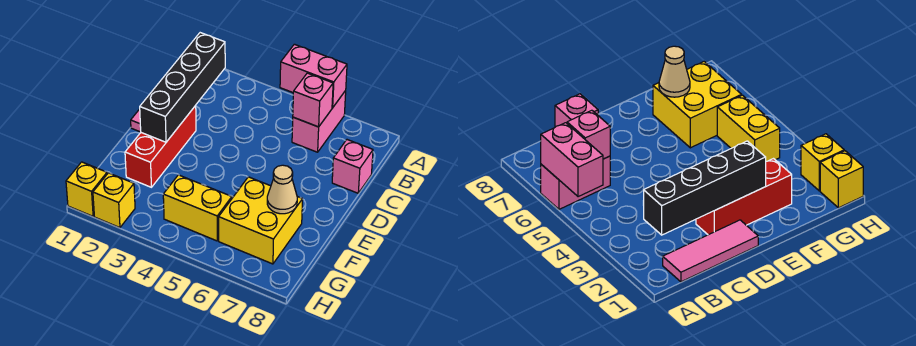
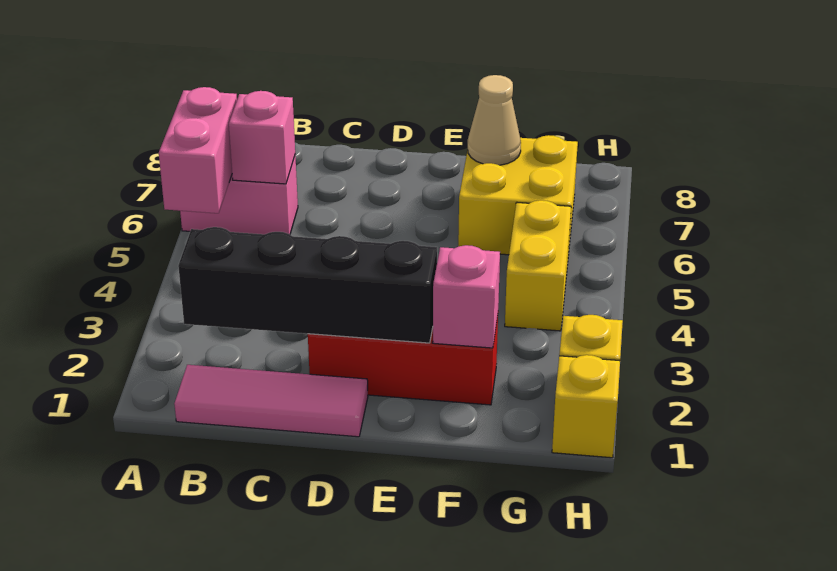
pink brick C8 level 1 -> pink brick F2 level 2

